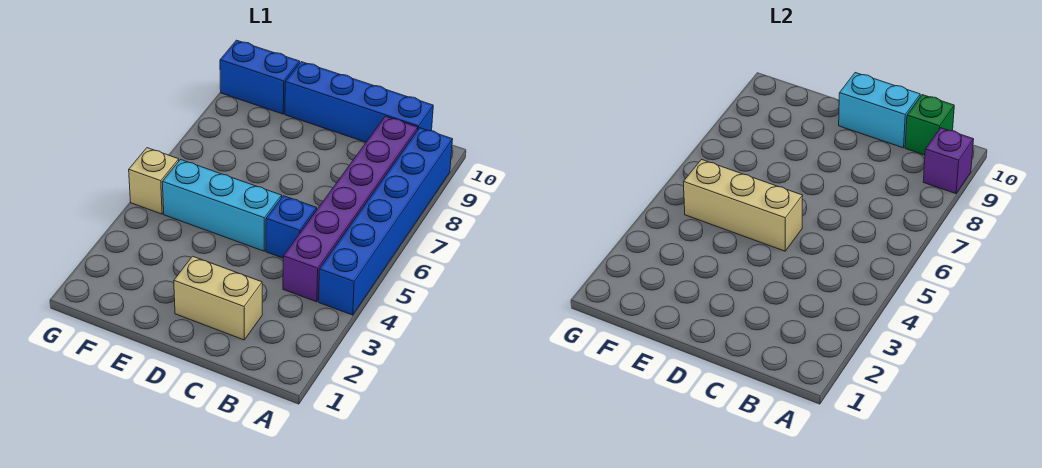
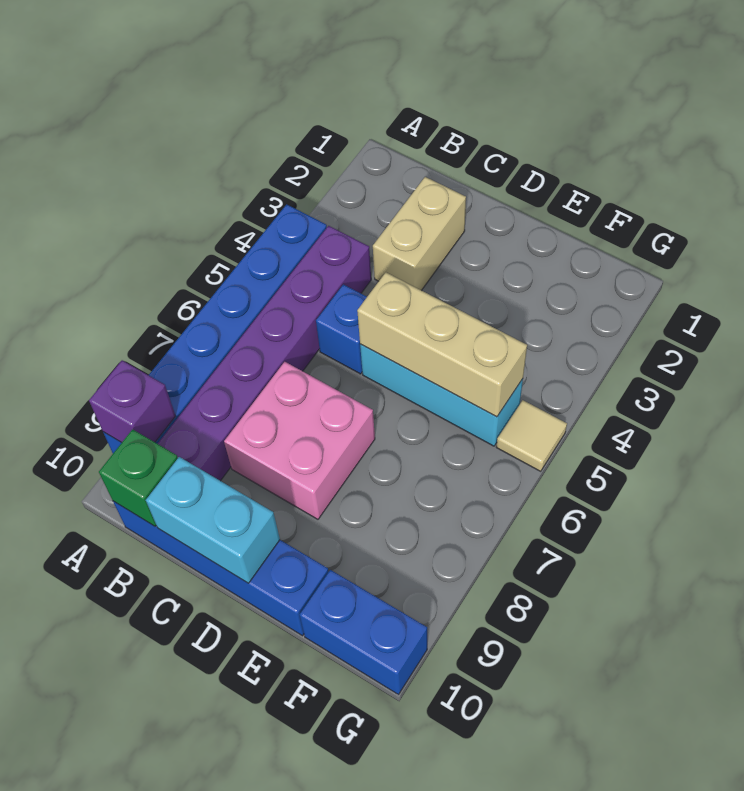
tan brick C2:D2 level 1 -> tan brick C2:C3 level 1
none -> pink brick C7:D8 level 1
tan brick G5 level 1 -> tan tile G5 level 1

